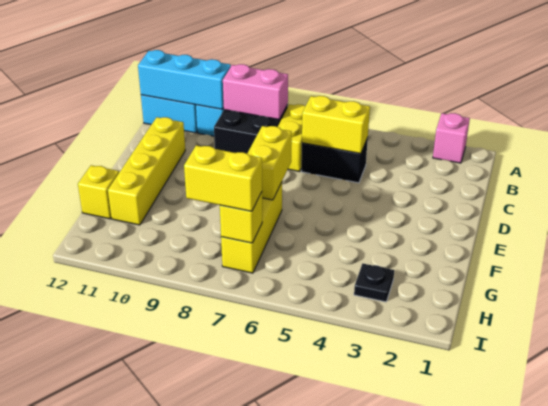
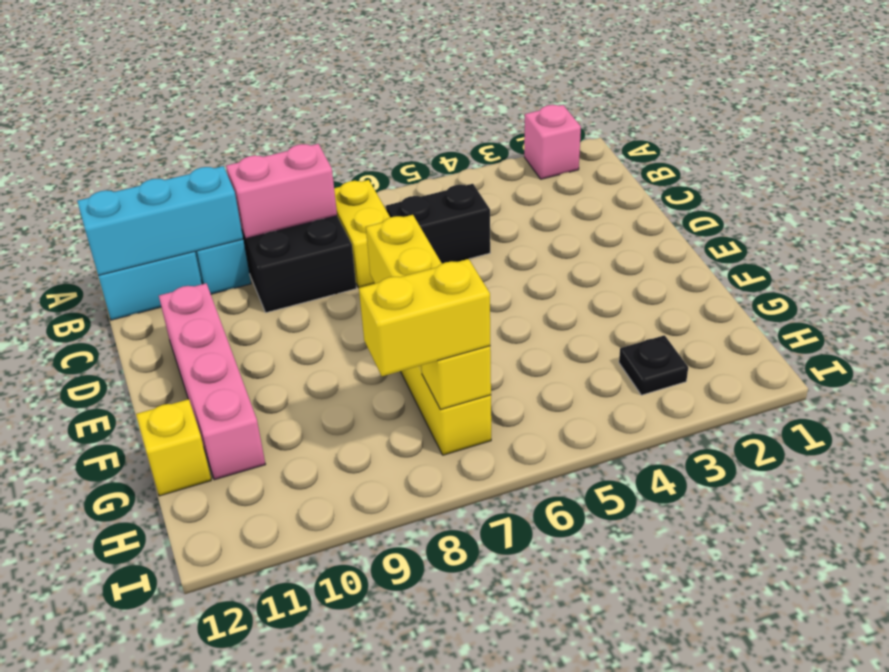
yellow brick C5:C6 level 2 -> none
yellow brick D11:G11 level 1 -> pink brick D11:G11 level 1

